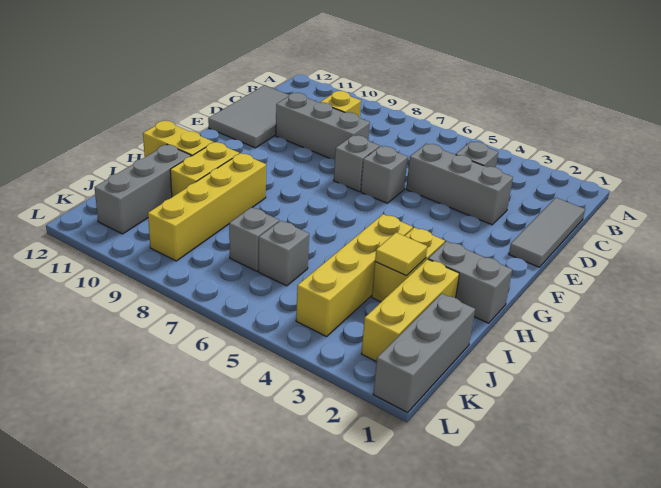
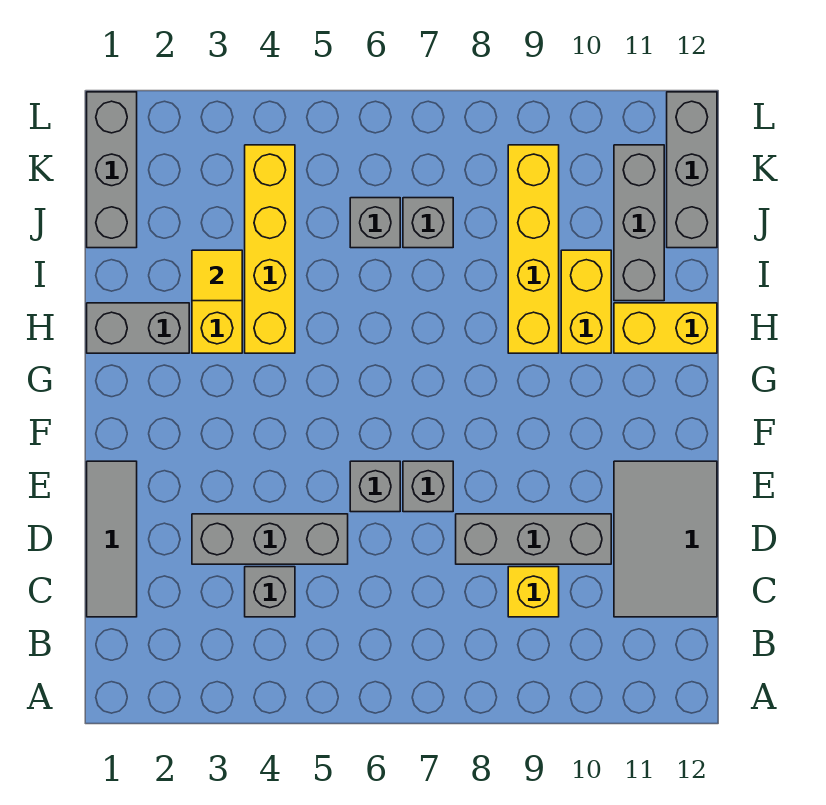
yellow brick I2:K2 level 1 -> none
none -> grey brick J12:L12 level 1

